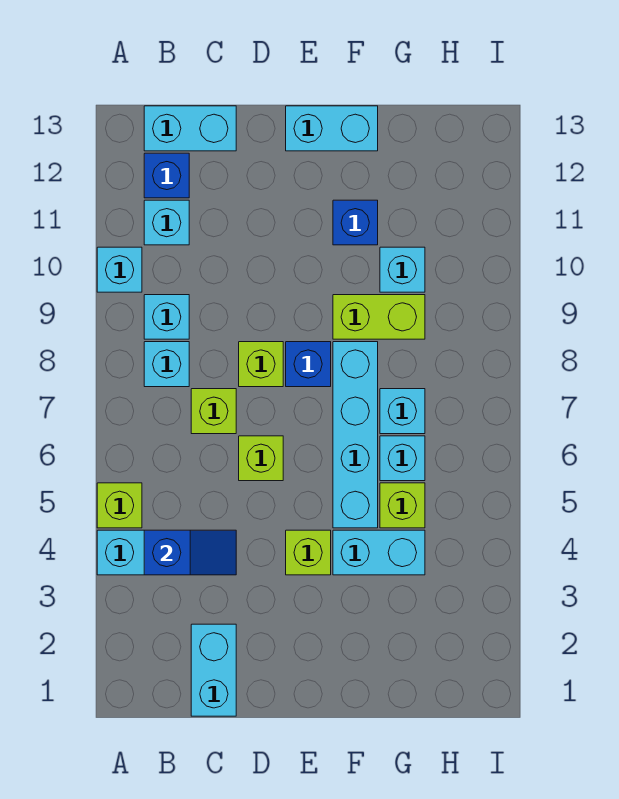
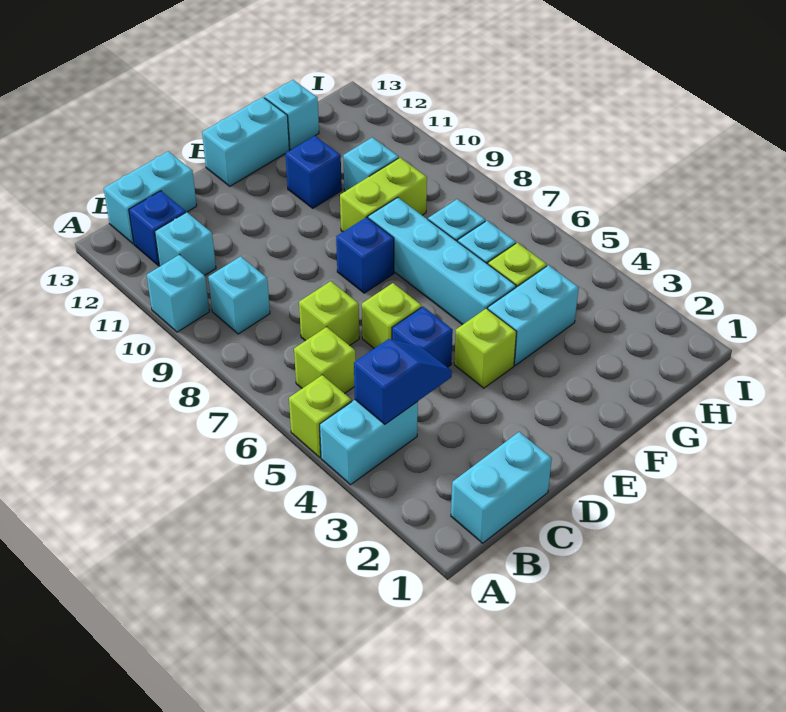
cyan brick B8 level 1 -> cyan brick G13 level 1
cyan brick C1:C2 level 1 -> cyan brick B1:C1 level 1
none -> blue brick D5 level 1
lime brick D8 level 1 -> lime brick B6 level 1

